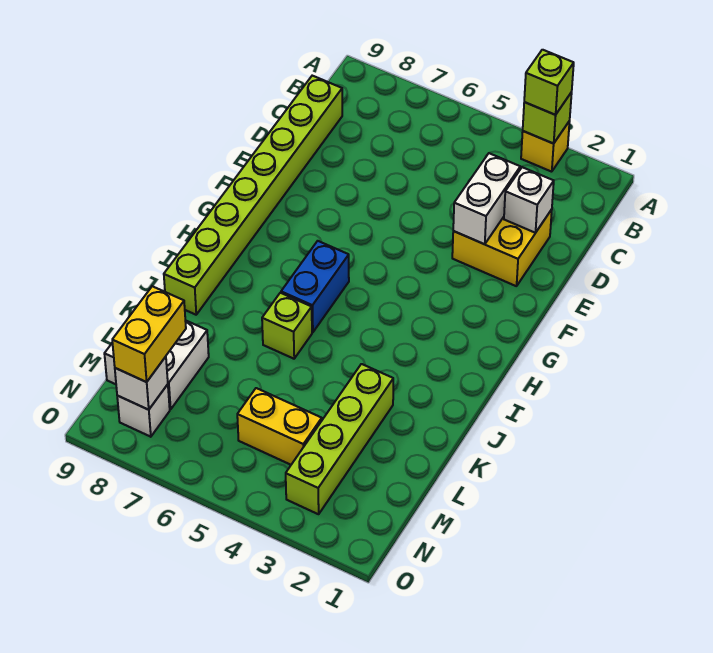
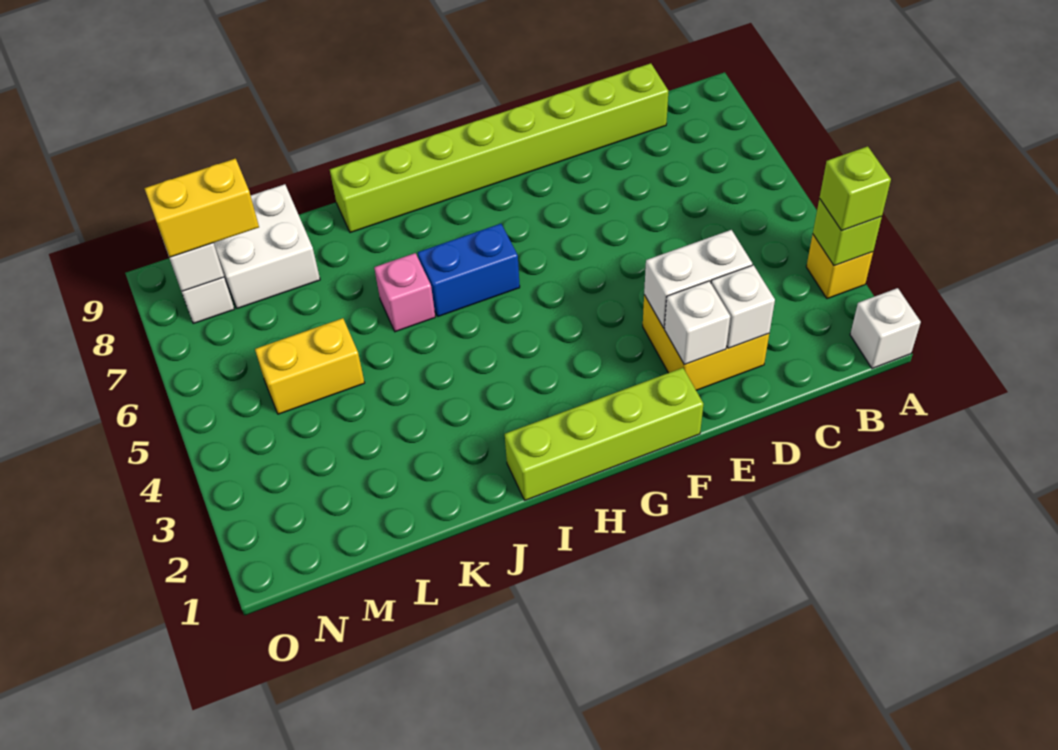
none -> white brick A1 level 1
none -> white brick E2 level 2
lime brick J6 level 1 -> pink brick J6 level 1
lime brick K3:N3 level 1 -> lime brick F1:I1 level 1
yellow brick M4:M5 level 1 -> yellow brick L5:M5 level 1

